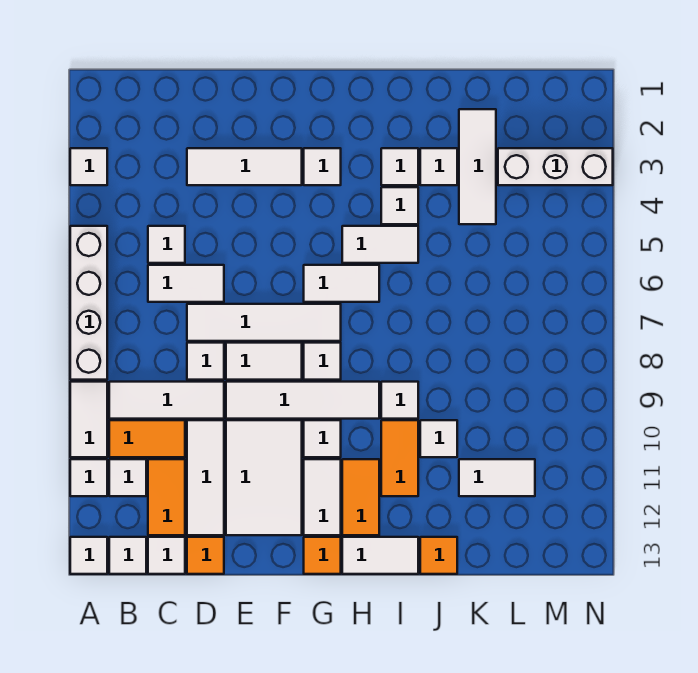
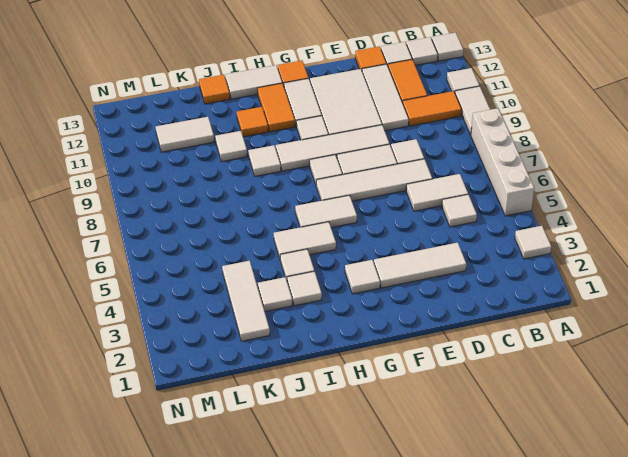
white tile B9:D9 level 1 -> none
white tile B11 level 1 -> none
orange tile I10:I11 level 1 -> orange tile I11 level 1
white brick L3:N3 level 1 -> none

